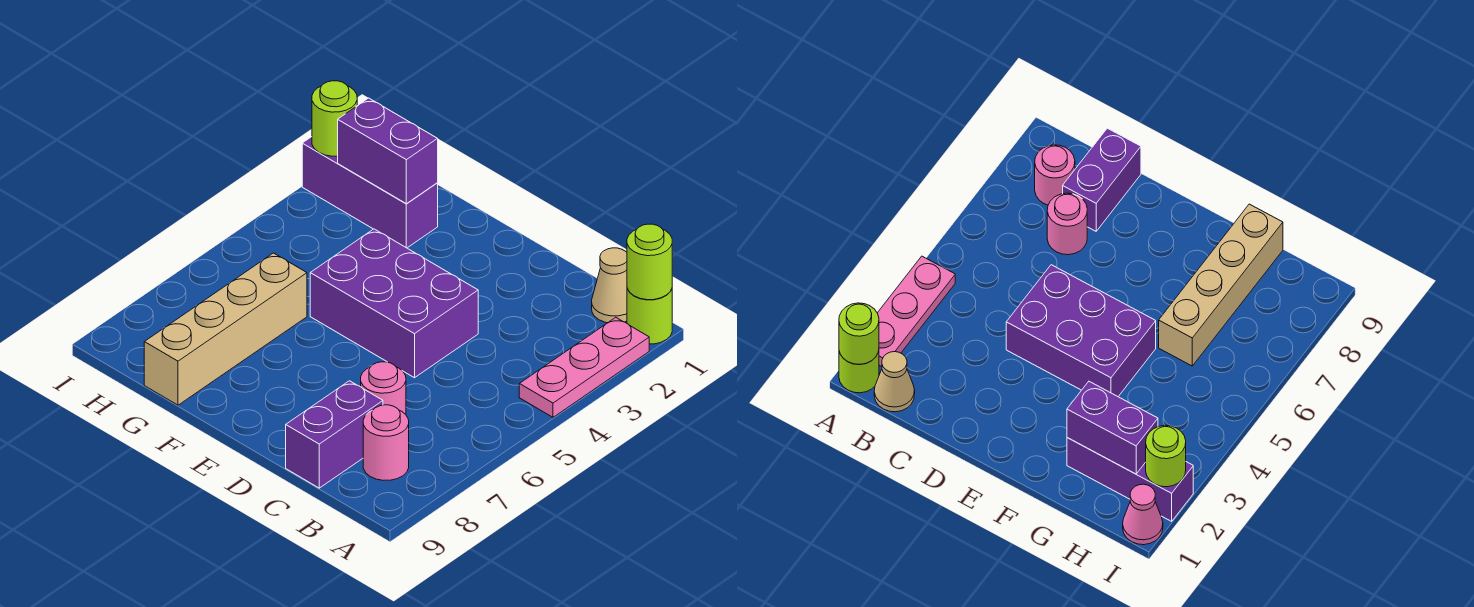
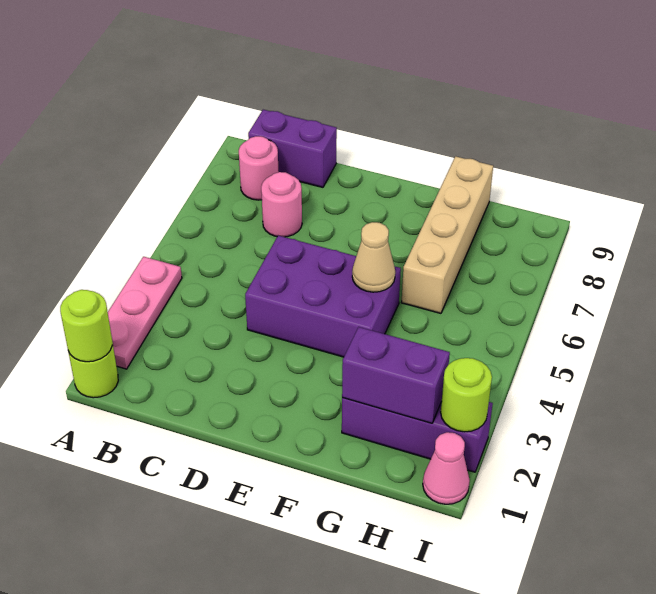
tan cone B1 level 1 -> tan cone F5 level 2
purple brick C8:C9 level 1 -> purple brick B9:C9 level 1

